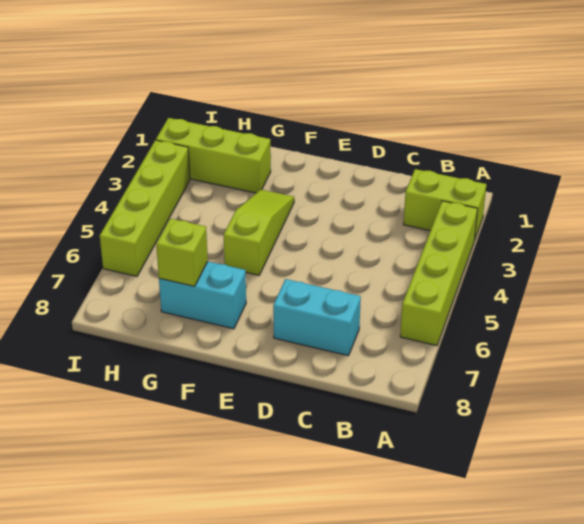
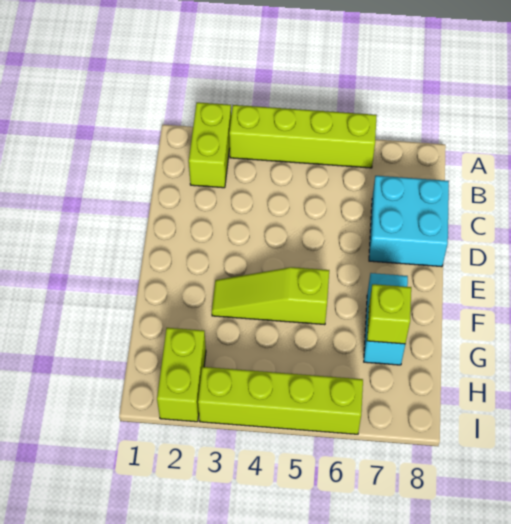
cyan brick C7:D7 level 1 -> cyan brick C7:D8 level 1
lime brick G2:I2 level 1 -> lime brick H2:I2 level 1

